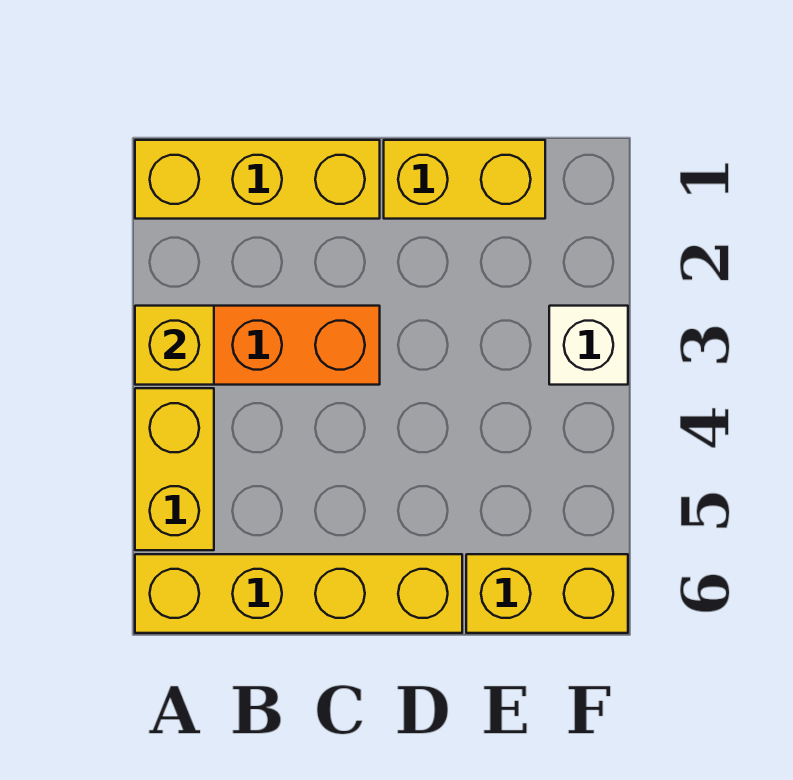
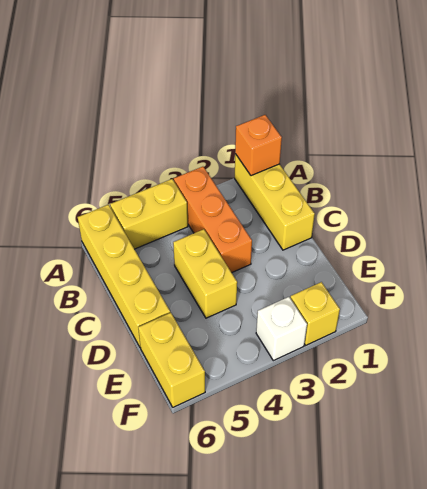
none -> orange brick A1 level 2
yellow brick A3 level 2 -> yellow brick F2 level 1
yellow brick D1:E1 level 1 -> yellow brick C4:D4 level 1

